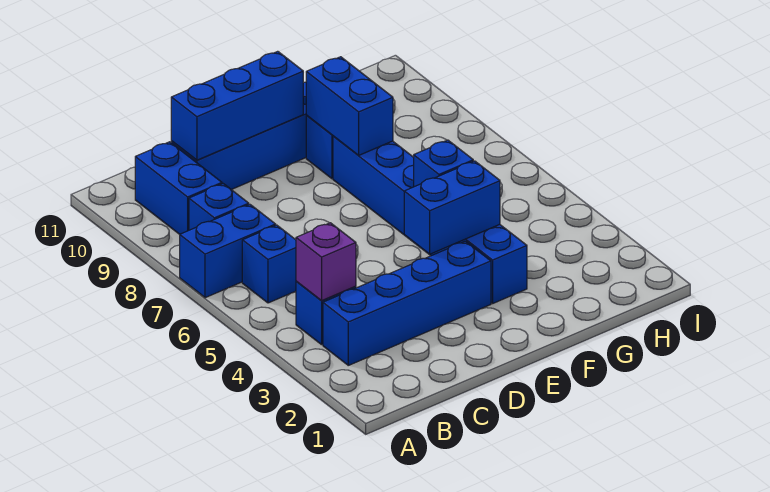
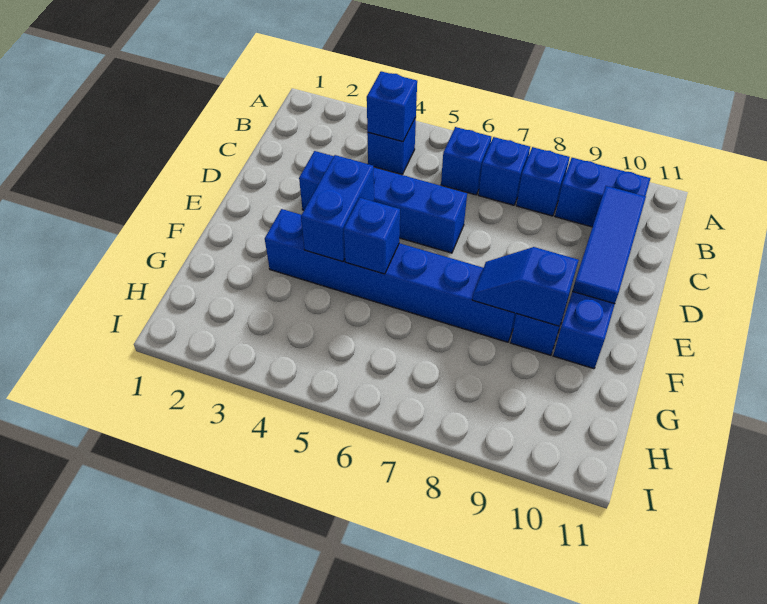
blue brick A7:B7 level 1 -> blue brick B7 level 1
blue brick B3:E3 level 1 -> blue brick D3:D6 level 1
purple brick B4 level 2 -> blue brick B4 level 2
blue brick C10:E10 level 2 -> blue tile C10:E10 level 2
blue brick F8:F9 level 2 -> blue slope F8:F9 level 2 top 9

